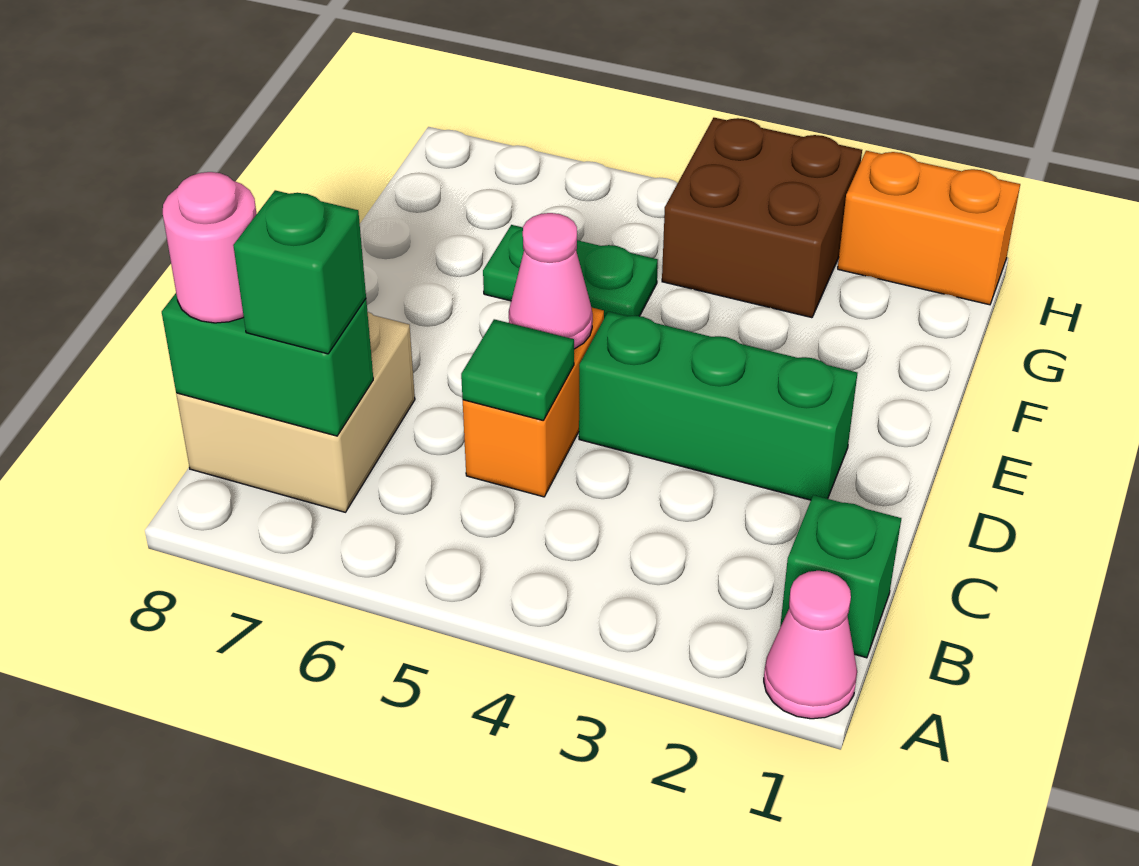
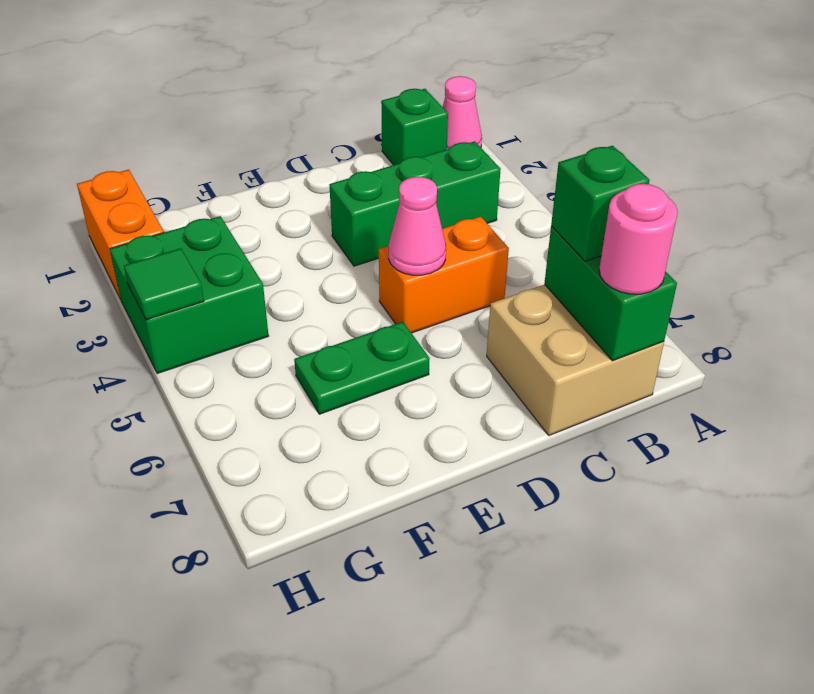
green tile C5 level 2 -> green tile H4 level 2
green brick D2:D4 level 1 -> green brick B3:D3 level 1
green plate F5:F6 level 1 -> green plate E6:F6 level 1
brown brick G3:H4 level 1 -> green brick G3:H4 level 1

